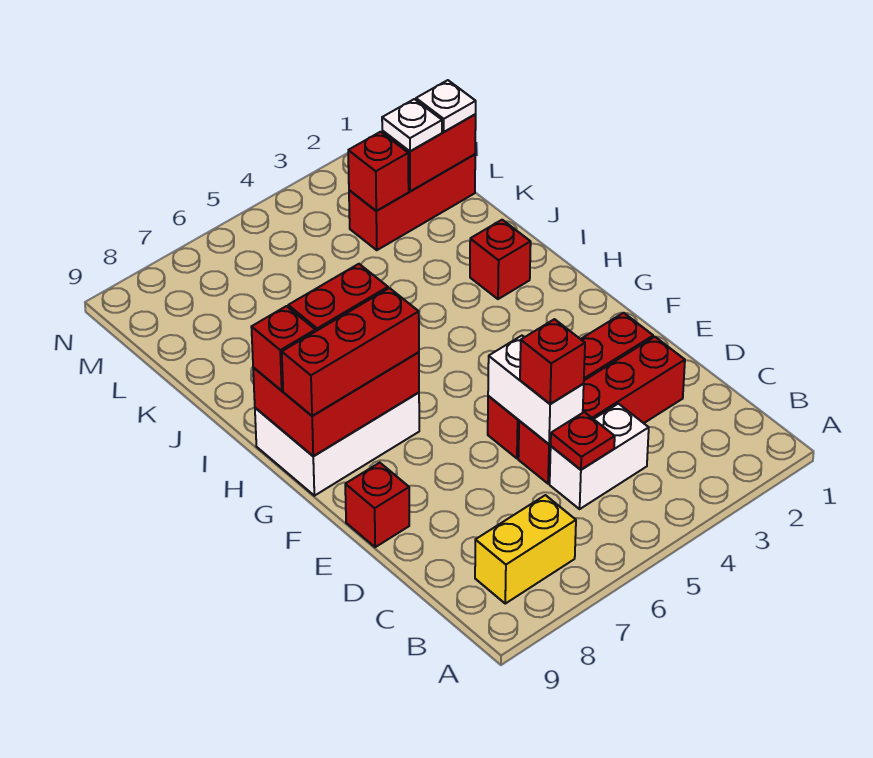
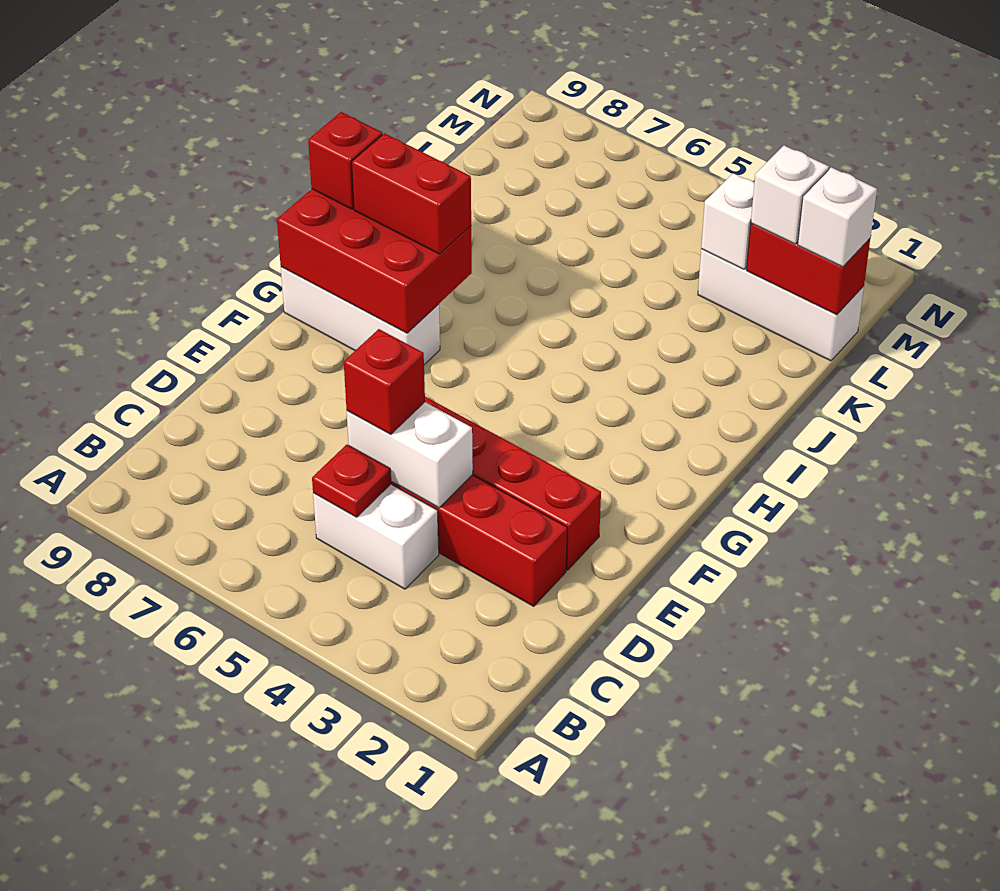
yellow brick B7:B8 level 1 -> none
white brick D5:E5 level 2 -> white brick D4:D5 level 2
red brick E9 level 1 -> none
white brick G7:H9 level 1 -> white brick G7:G9 level 1
red brick G7:G9 level 3 -> none
red brick I2 level 1 -> none
red brick L1:L3 level 1 -> white brick L1:L3 level 1
white plate L1 level 3 -> white brick L1 level 3
white plate L2 level 3 -> white brick L2 level 3
red brick L3 level 2 -> white brick L3 level 2

